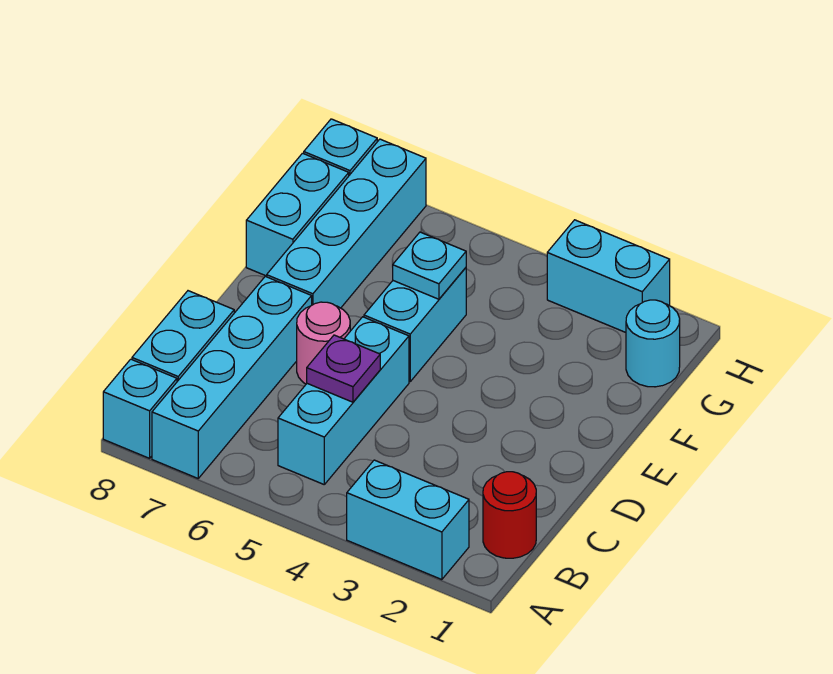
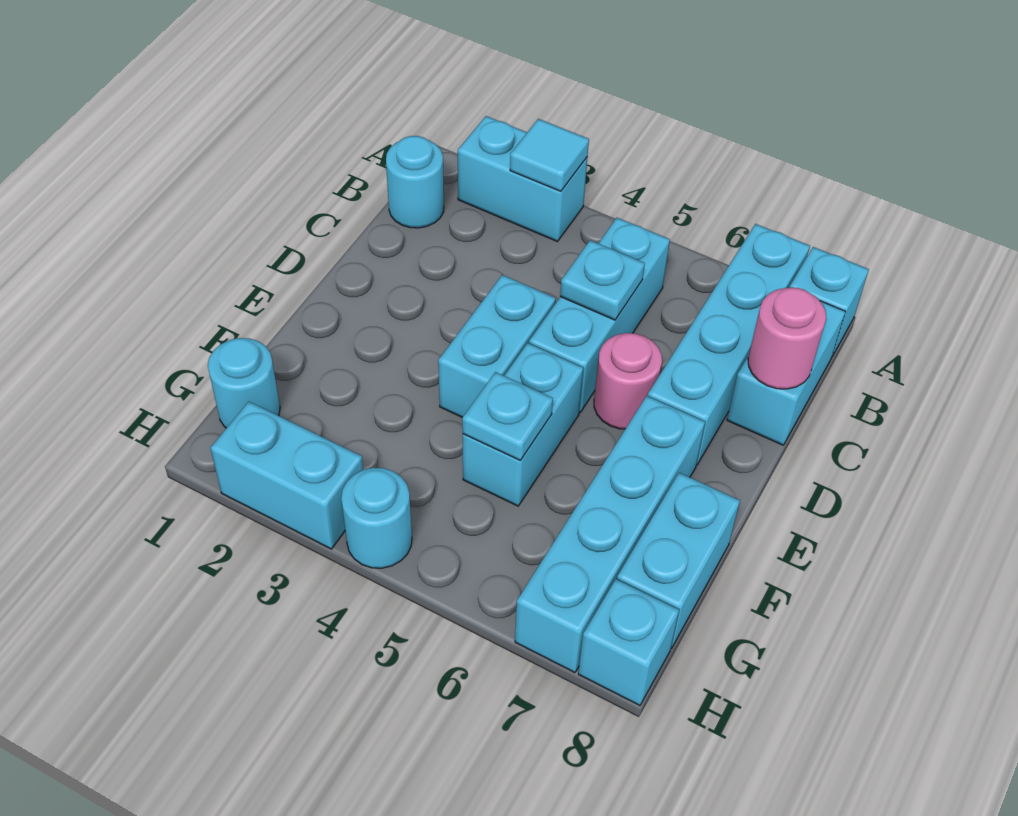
none -> cyan tile A3 level 2
red round brick B1 level 1 -> cyan round brick B1 level 1
purple plate C5 level 2 -> cyan plate C5 level 2
none -> pink round brick C8 level 2
none -> cyan brick D4:E4 level 1
none -> cyan round brick H4 level 1

